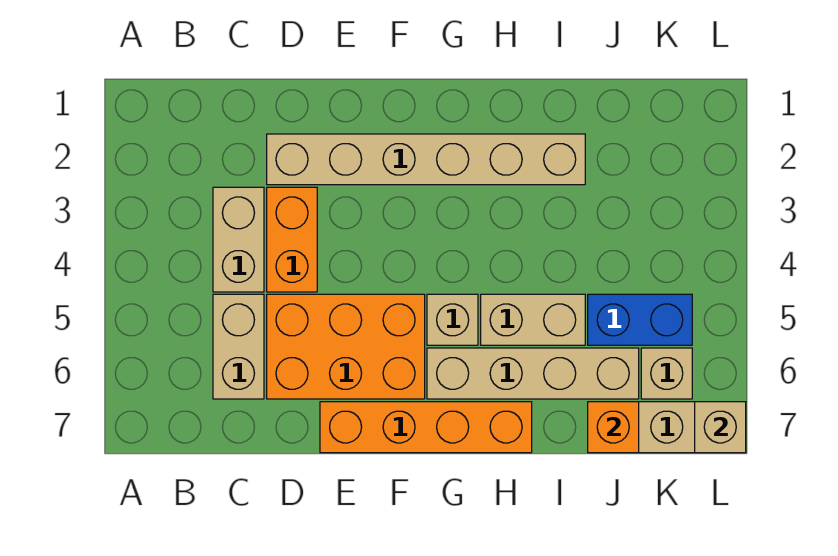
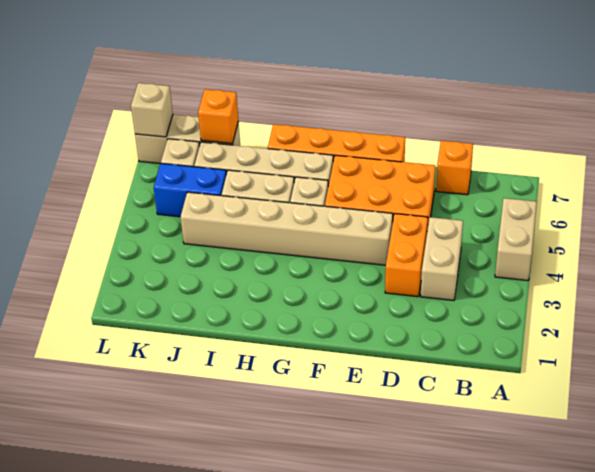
tan brick C5:C6 level 1 -> tan brick A4:A5 level 1
none -> orange brick C7 level 1
tan brick D2:I2 level 1 -> tan brick E4:J4 level 1

